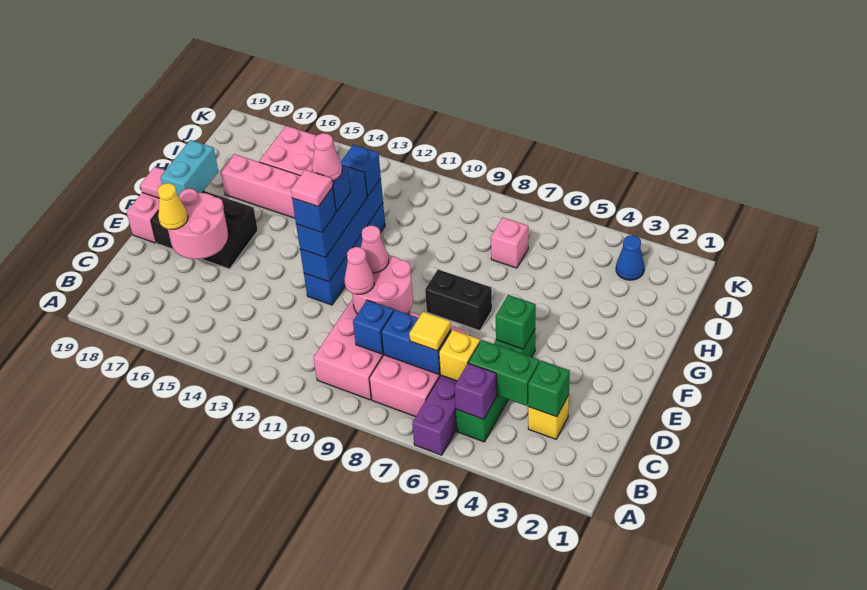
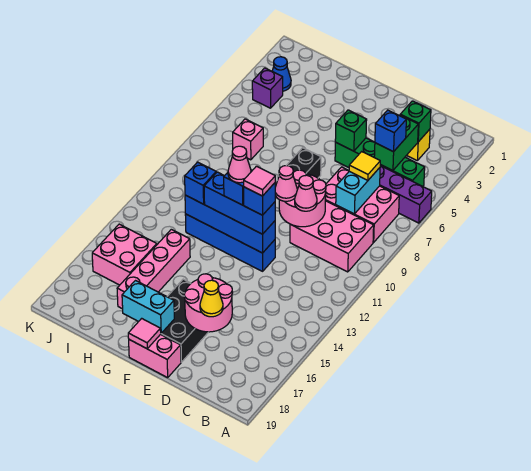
purple brick B5 level 2 -> purple brick J4 level 1
yellow brick C6 level 2 -> none
blue brick C7:C8 level 2 -> cyan brick C7:C8 level 2
blue brick C9 level 2 -> blue brick C5 level 3

